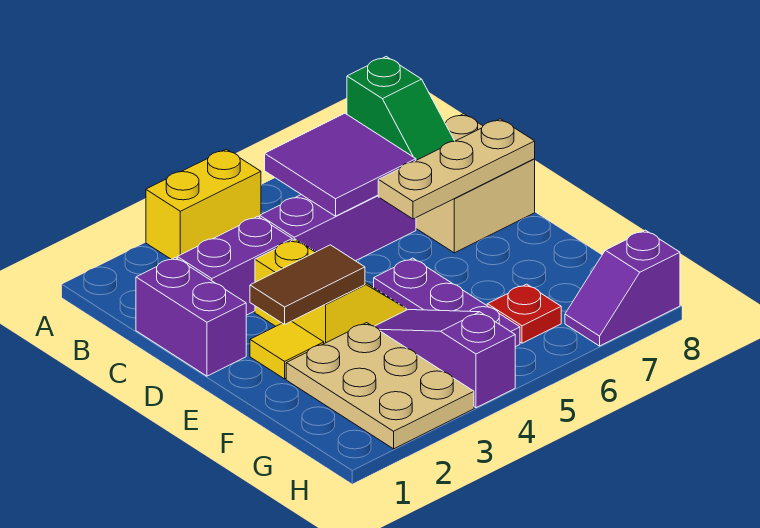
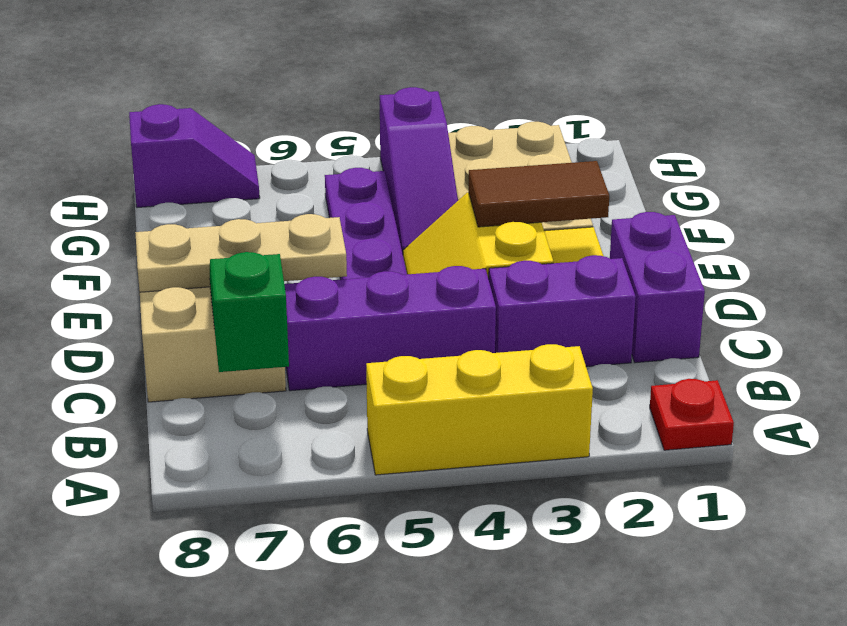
yellow brick A3:A4 level 1 -> yellow brick A3:A5 level 1
purple tile B5:C6 level 2 -> none
red plate G6 level 1 -> red plate A1 level 1

